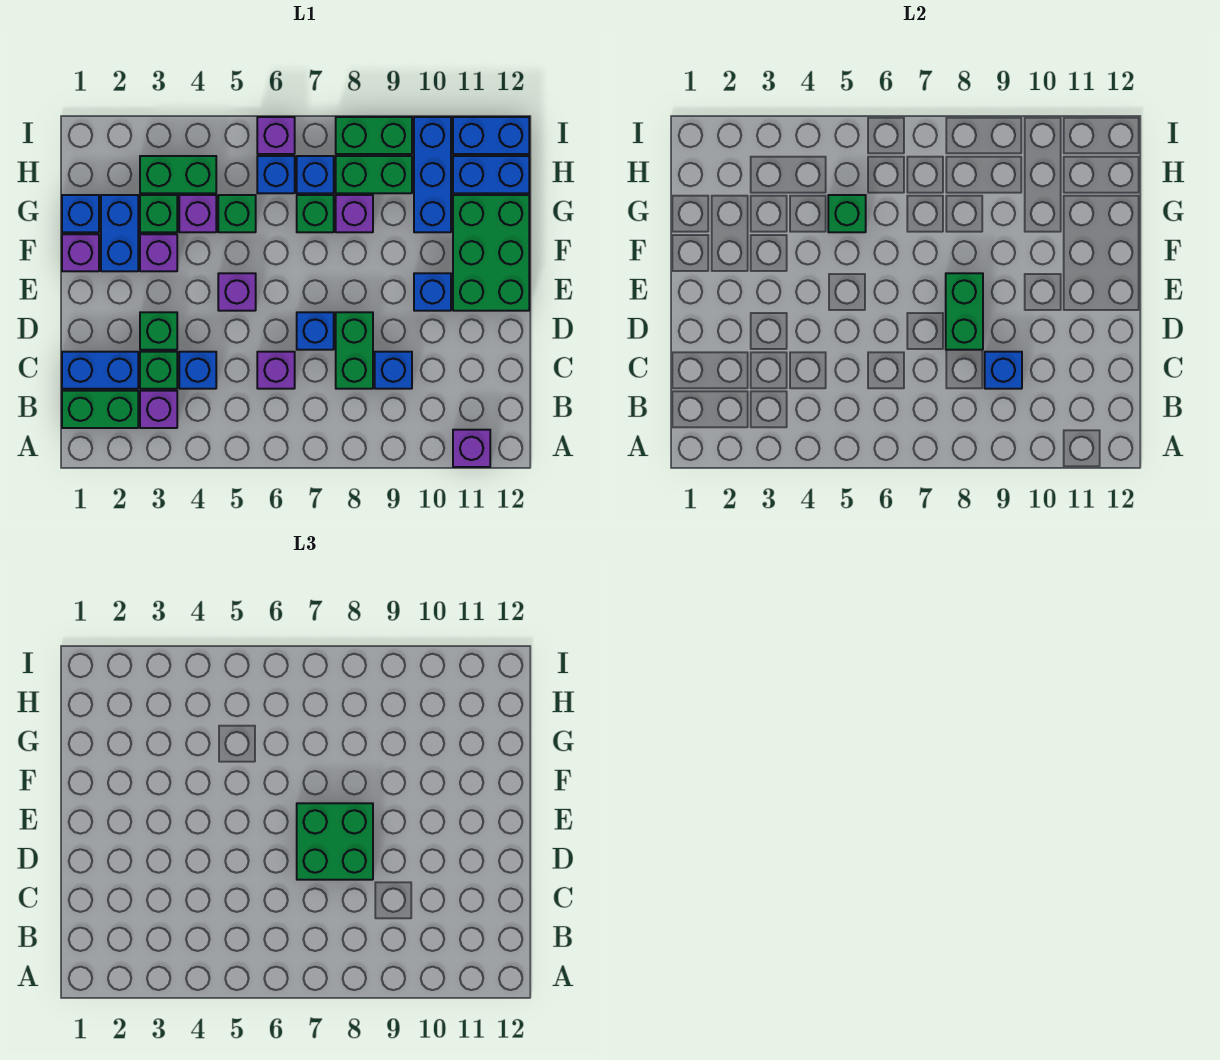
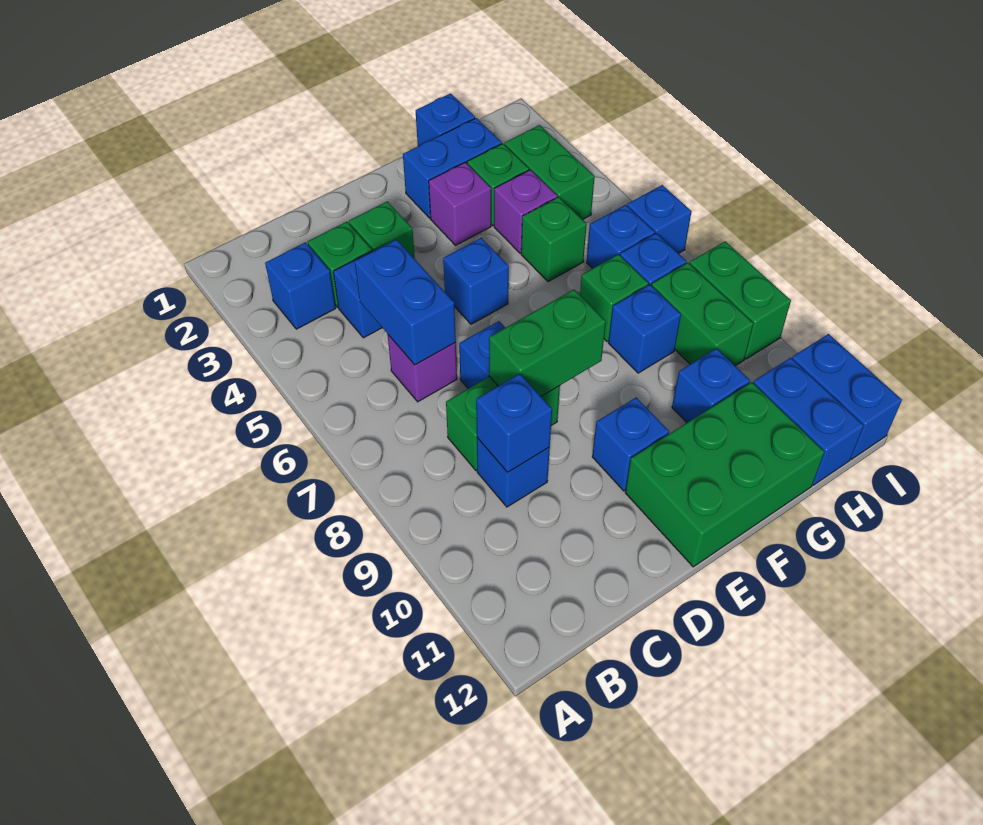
purple brick A11 level 1 -> none
green brick B1:B2 level 1 -> none
purple brick B3 level 1 -> blue brick B3 level 1
blue brick C1:C2 level 1 -> blue brick C5:C6 level 2
green brick D7:E8 level 3 -> none
purple brick E5 level 1 -> blue brick E5 level 1
purple brick F1 level 1 -> none
green brick G5 level 2 -> none
purple brick G8 level 1 -> blue brick G8 level 1
blue brick G10:I10 level 1 -> blue brick G10 level 1
purple brick I6 level 1 -> blue brick I6 level 1

